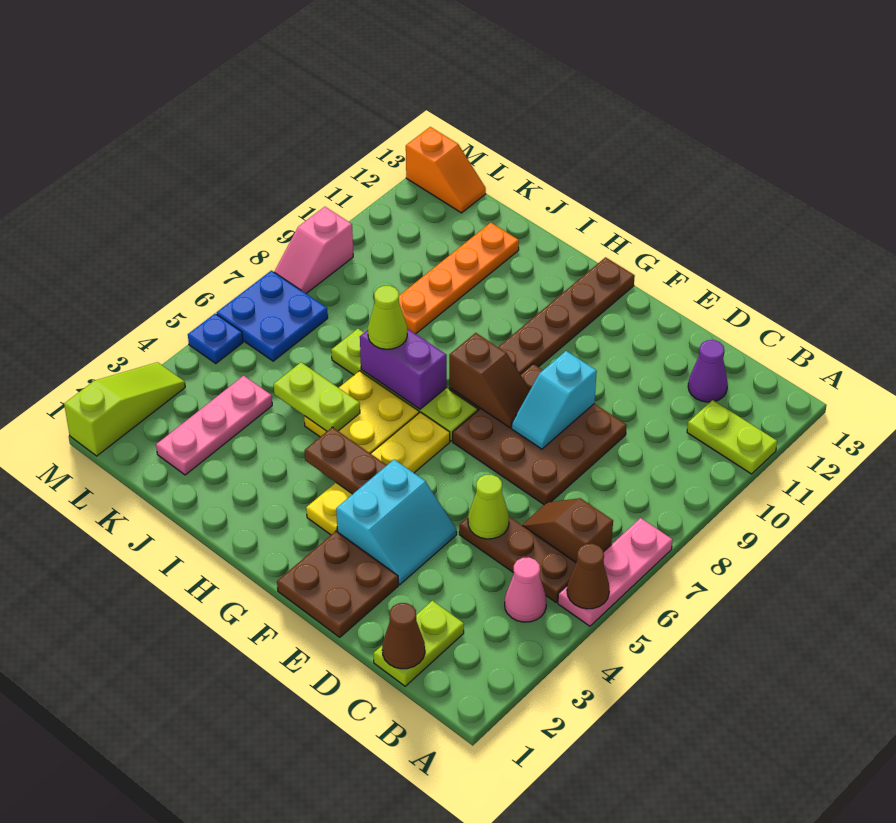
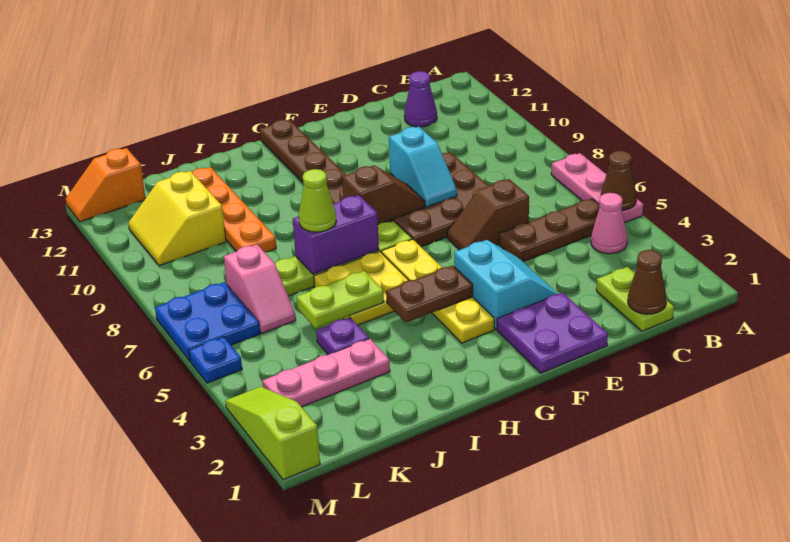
lime plate A11:B11 level 1 -> none
brown slope B6:C6 level 1 top B -> brown slope D6:E6 level 1 top D
lime cone D5 level 2 -> none
brown plate E1:F2 level 1 -> purple plate E1:F2 level 1
none -> purple plate J4 level 1
pink plate K2:K4 level 1 -> pink plate J3:L3 level 1
none -> yellow slope K10:L11 level 1 top K
orange slope L13:M13 level 1 top M -> orange slope L13:M13 level 1 top L
pink slope M8:M9 level 1 top 9 -> pink slope K6:K7 level 1 top 7

